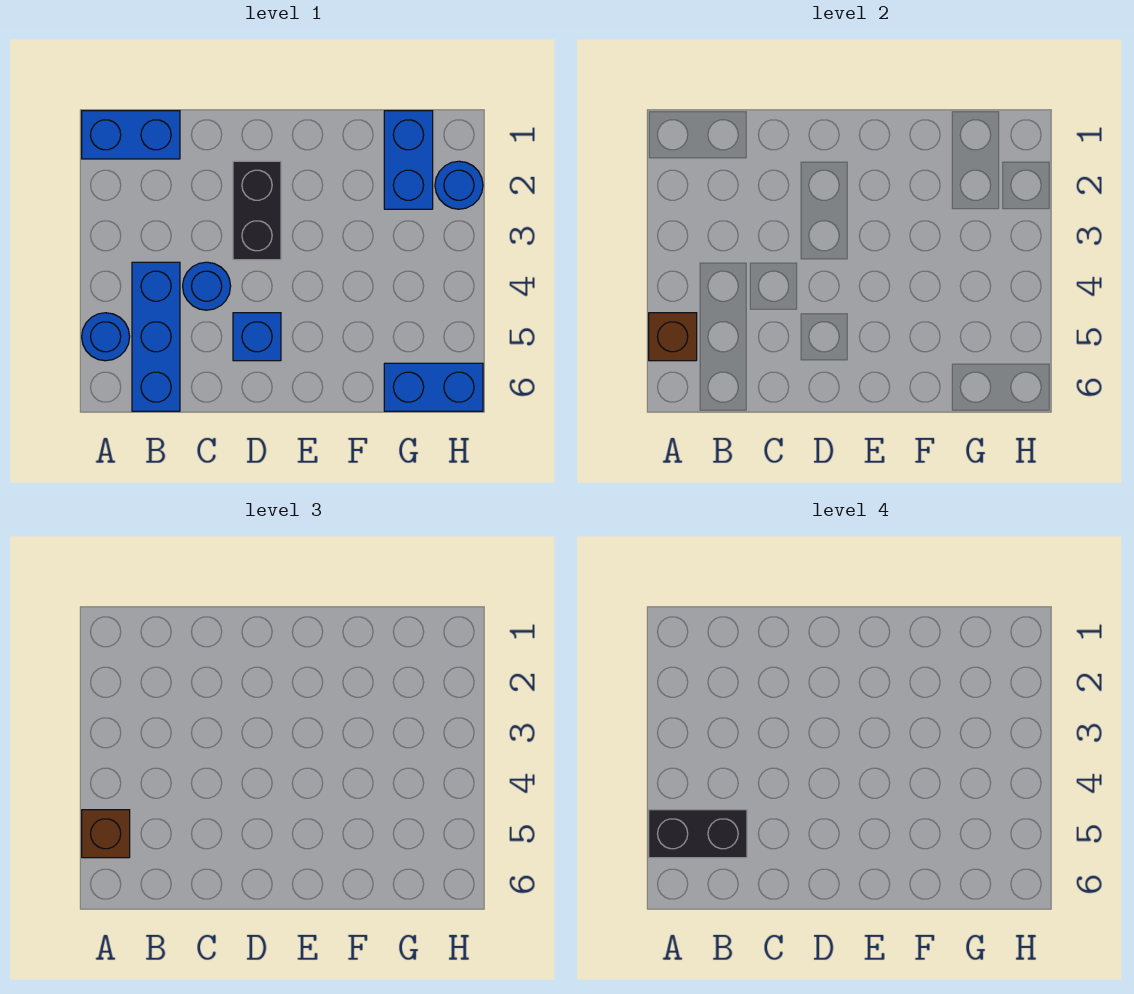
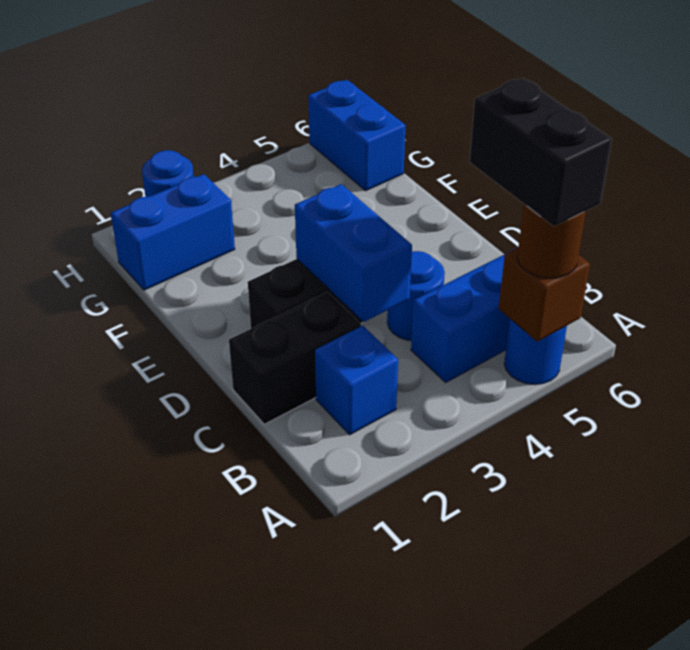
blue brick A1:B1 level 1 -> blue brick C3:D3 level 2
brown brick A5 level 3 -> brown round brick A5 level 3
none -> black brick C1:C2 level 1
blue brick D5 level 1 -> blue brick B2 level 1

